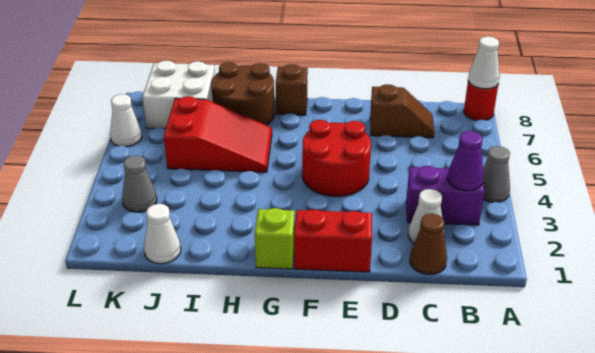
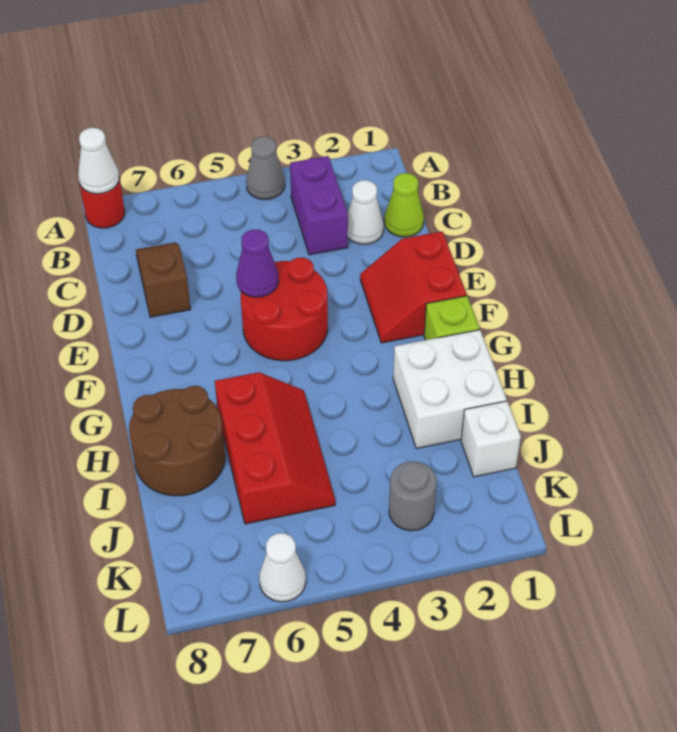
purple cone B3 level 2 -> purple cone E5 level 2
brown cone C1 level 1 -> lime cone C1 level 1
brown brick G8 level 1 -> none
red slope H5:J6 level 1 top J -> red slope H5:J6 level 1 top 6
white cone J1 level 1 -> white brick J1 level 1
white brick J7:K8 level 1 -> white brick H1:I2 level 1
grey cone K3 level 1 -> grey round brick K3 level 1

